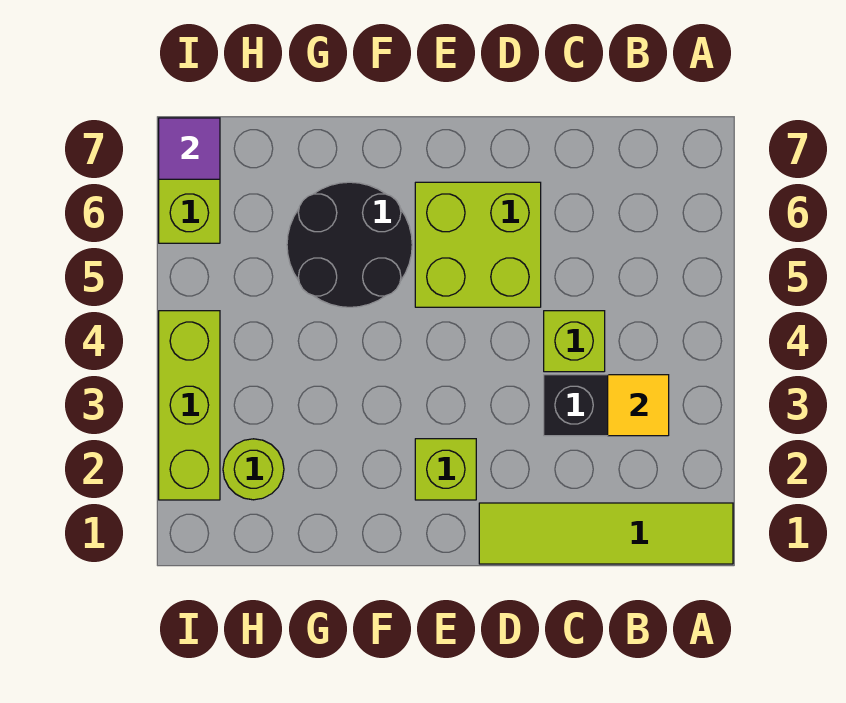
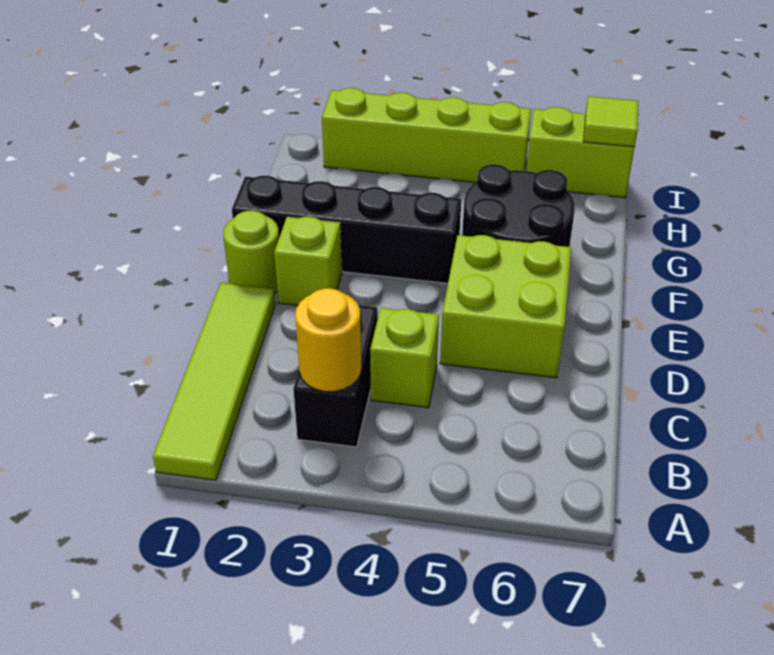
yellow tile B3 level 2 -> yellow round brick B3 level 2
none -> black brick F1:F4 level 1
lime round brick H2 level 1 -> lime round brick E1 level 1
lime brick I2:I4 level 1 -> lime brick I2:I5 level 1
purple tile I7 level 2 -> lime tile I7 level 2

